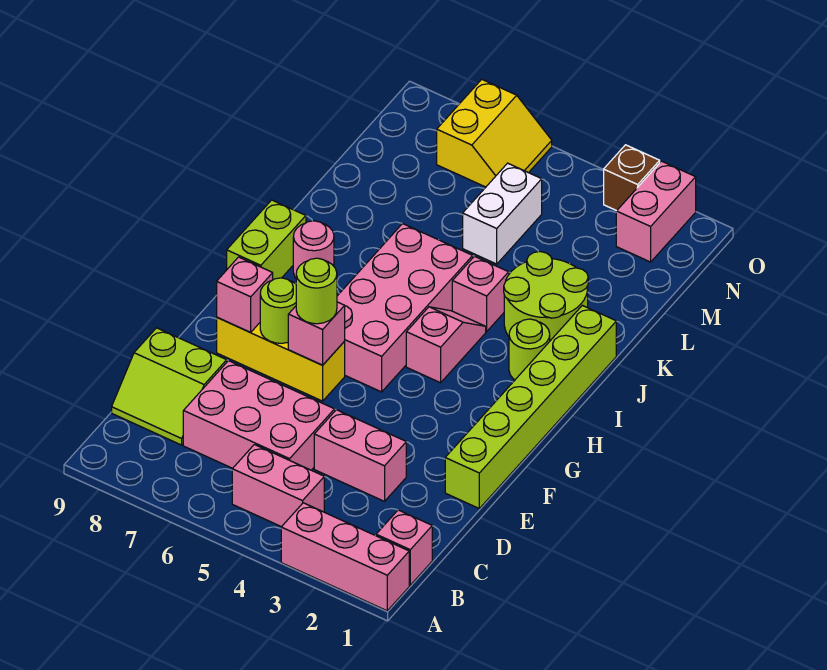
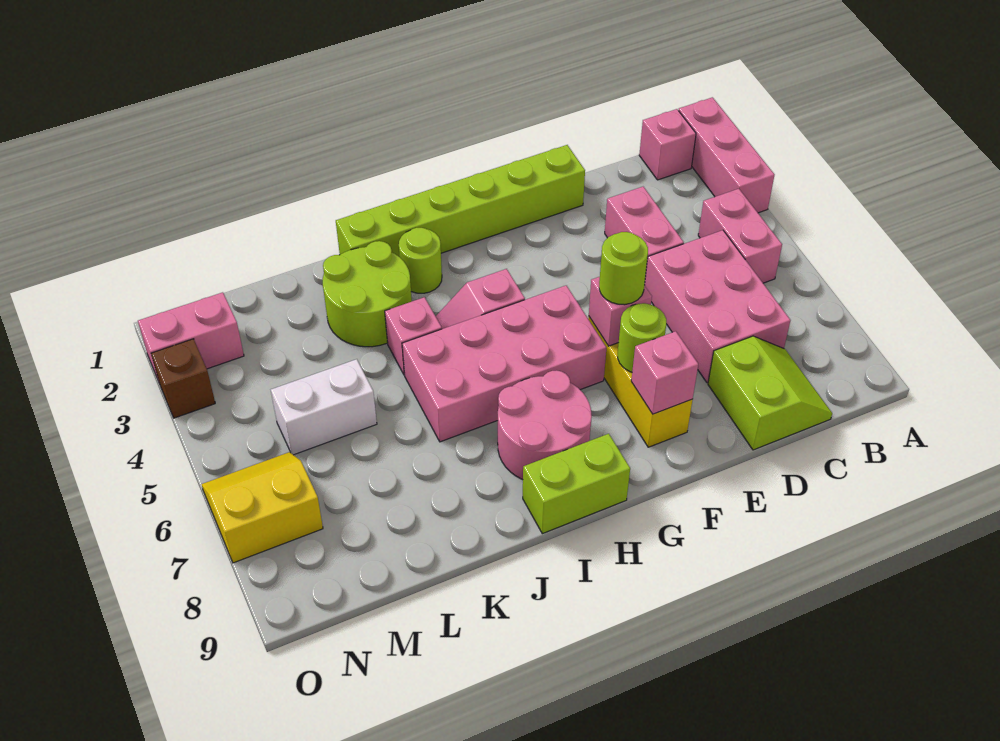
pink round brick I8 level 1 -> pink round brick H7:I8 level 1

